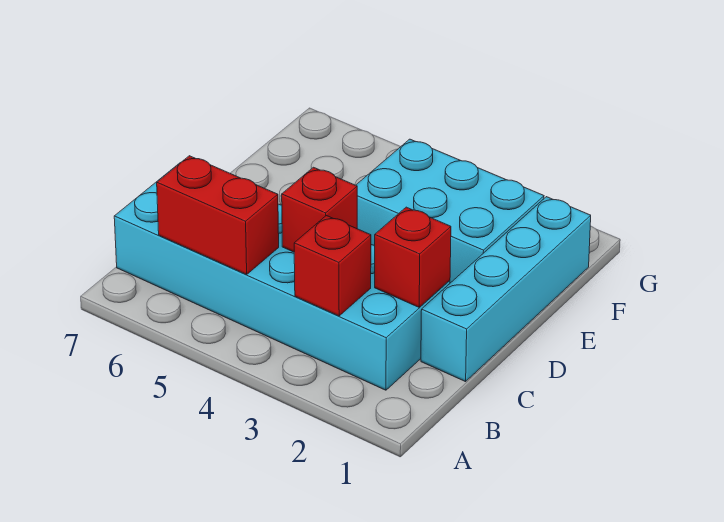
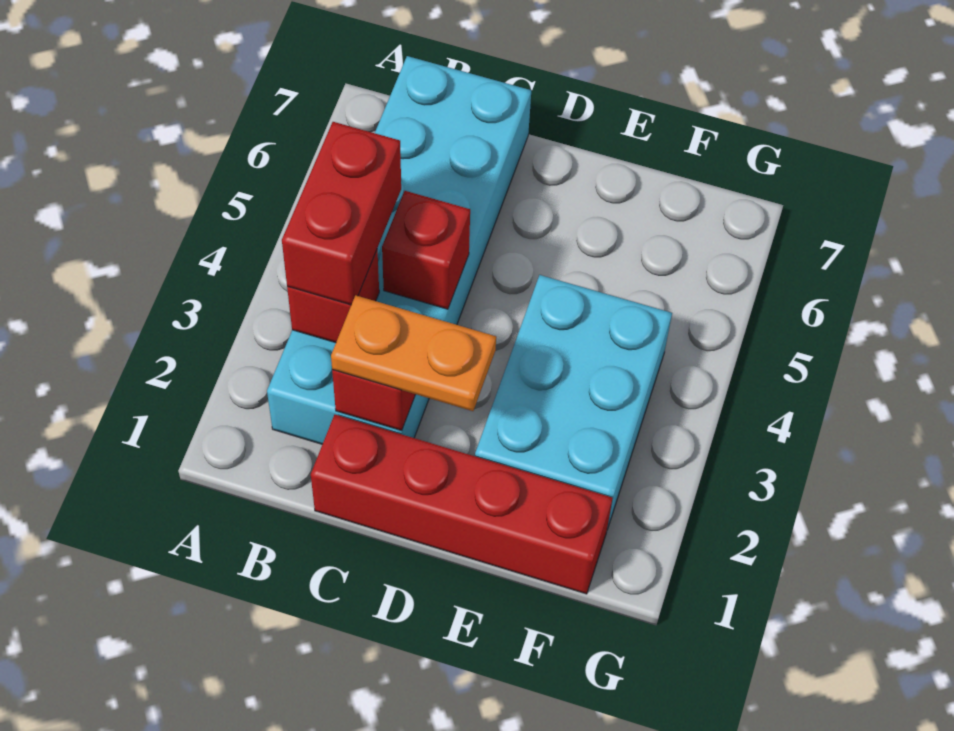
red brick B5:B6 level 2 -> red brick B3:B4 level 3
cyan brick C1:F1 level 1 -> red brick C1:F1 level 1
none -> orange plate C2:D2 level 3

